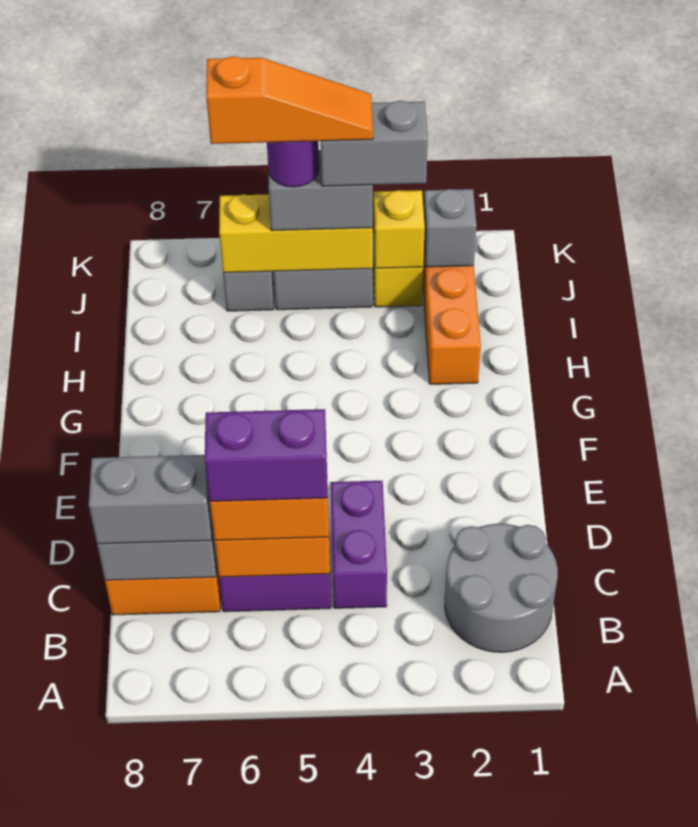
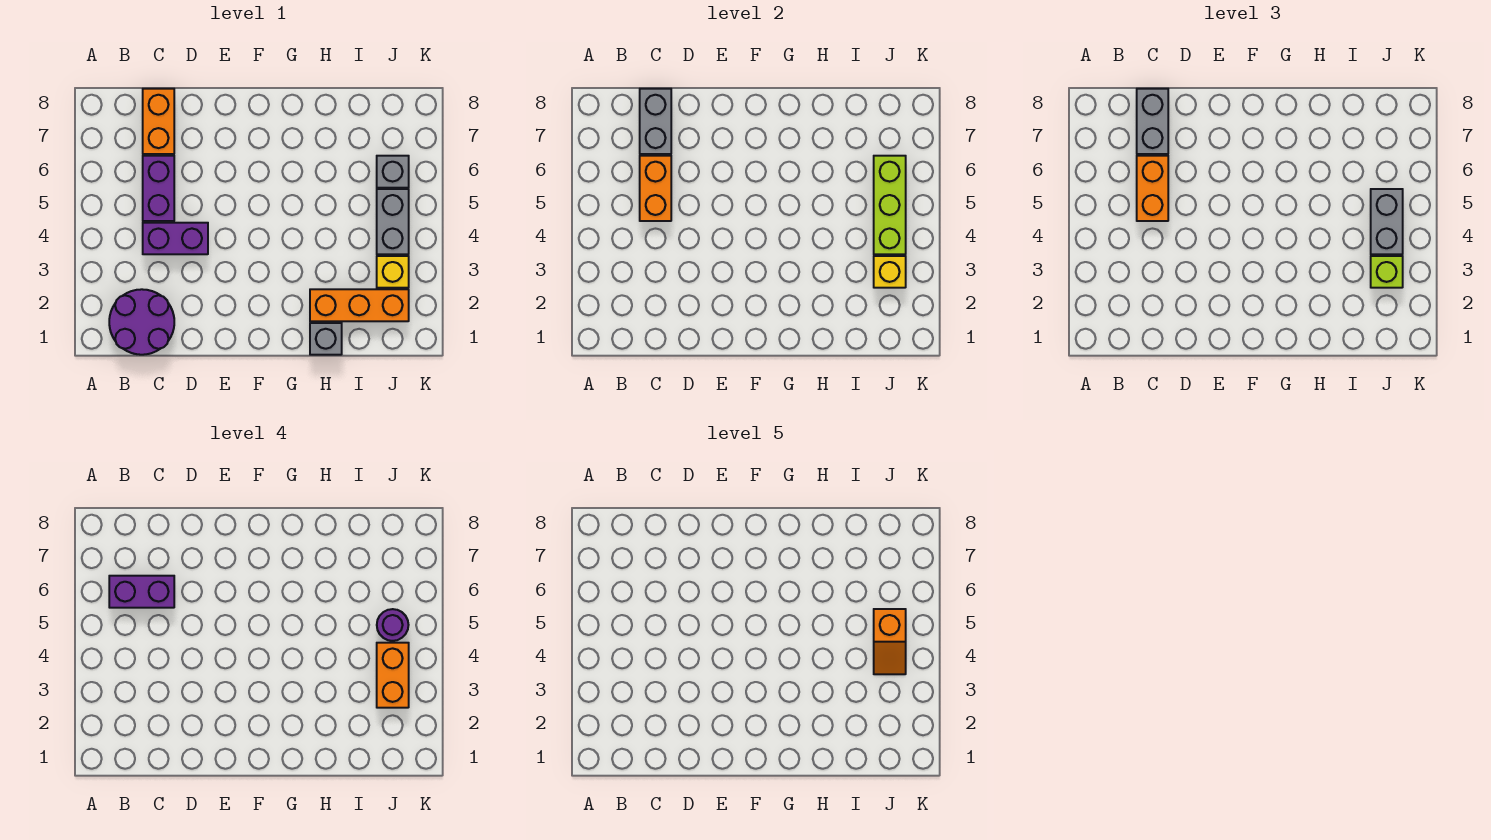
grey round brick B1:C2 level 1 -> purple round brick B1:C2 level 1
purple brick C5:C6 level 4 -> purple brick B6:C6 level 4
grey brick J2 level 2 -> grey brick H1 level 1
none -> lime brick J3 level 3
grey brick J3:J4 level 4 -> orange brick J3:J4 level 4
yellow brick J4:J6 level 2 -> lime brick J4:J6 level 2
orange slope J4:J6 level 5 top 6 -> orange slope J4:J5 level 5 top 5

